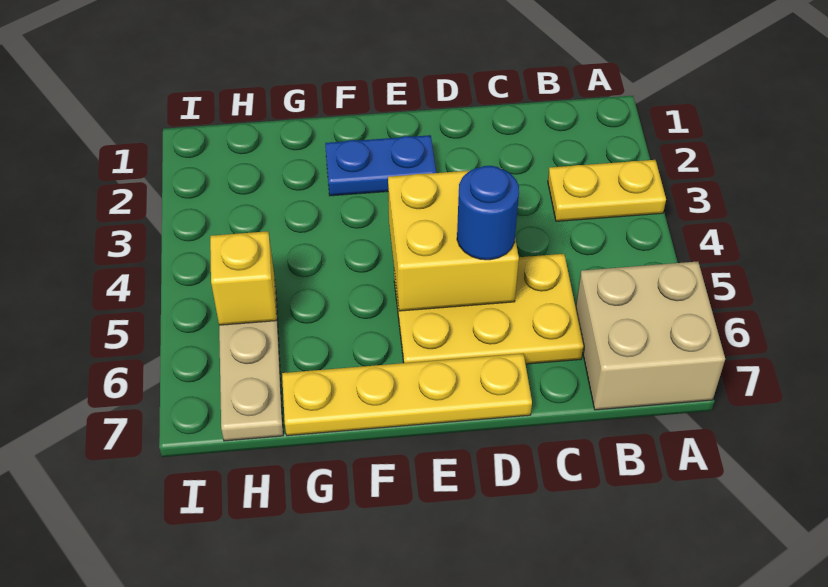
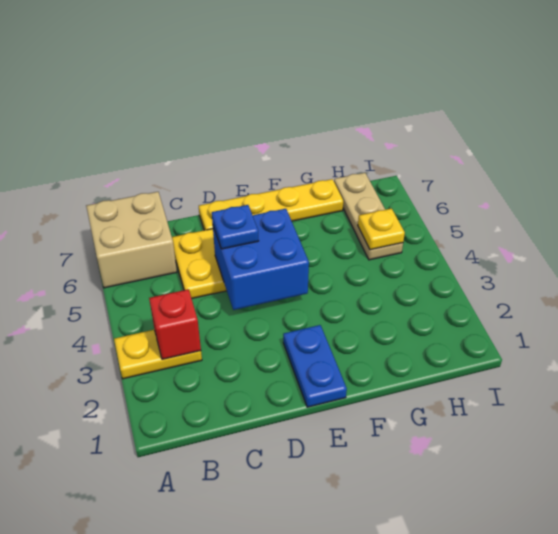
none -> red brick B3 level 2
yellow brick D4:E5 level 2 -> blue brick D4:E5 level 2
blue round brick D5 level 3 -> blue plate D5 level 3
blue plate E2:F2 level 1 -> blue plate E1:E2 level 1
yellow brick H5 level 2 -> yellow plate H5 level 2

